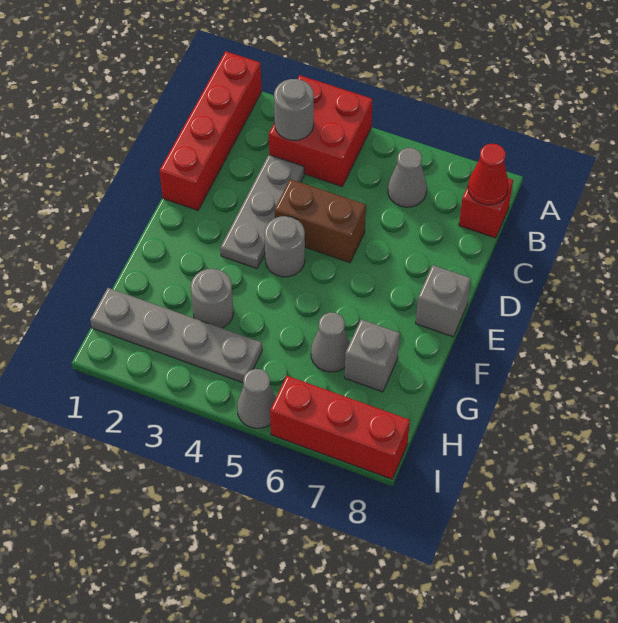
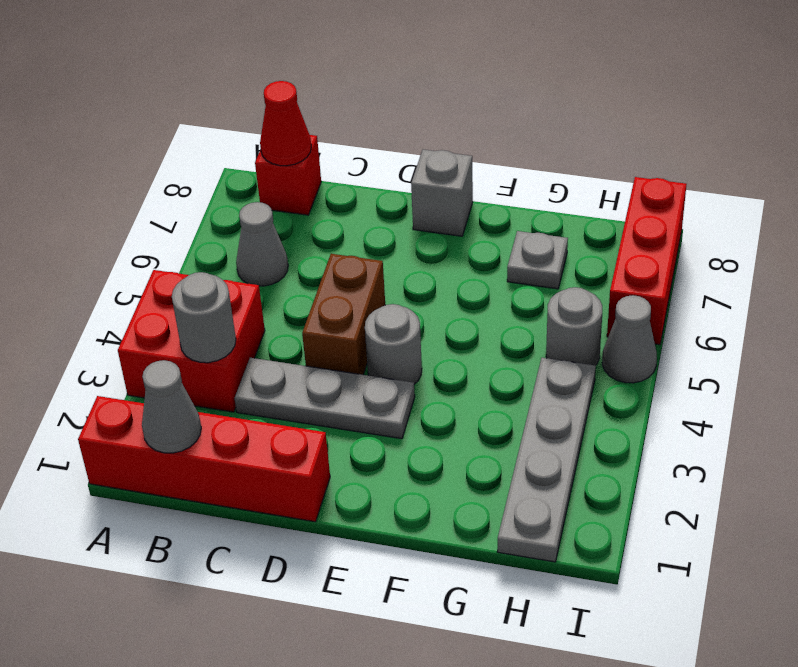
grey round brick G3 level 1 -> grey round brick H5 level 1
grey cone G6 level 1 -> grey cone B1 level 2
grey brick G7 level 1 -> grey plate G7 level 1

